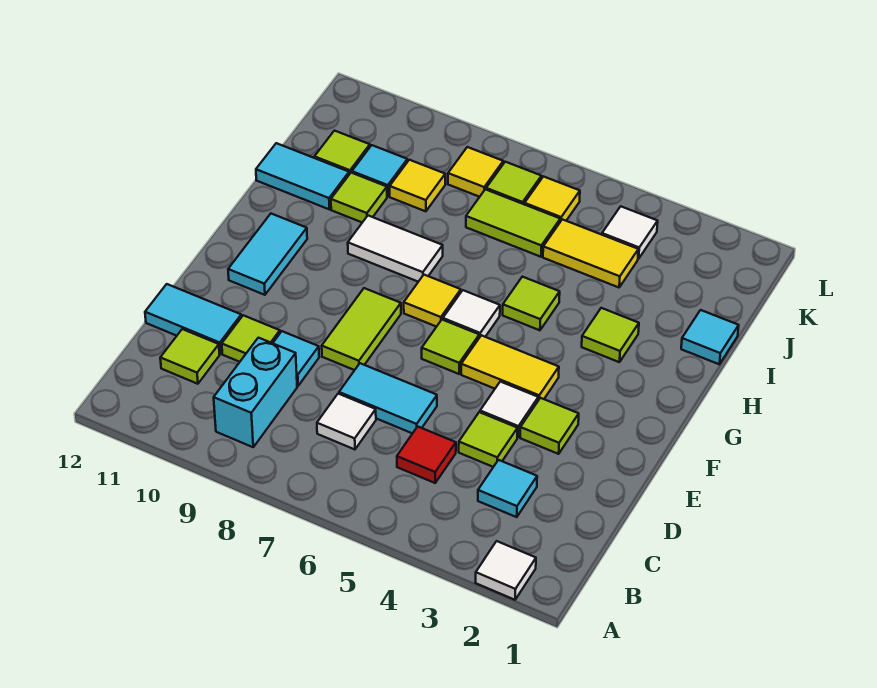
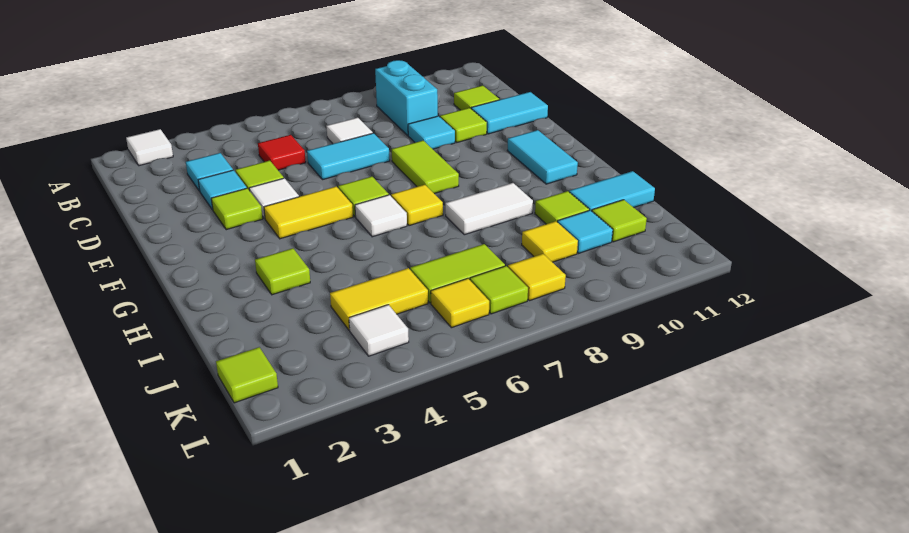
lime tile H5 level 1 -> lime tile K1 level 1
cyan tile I1 level 1 -> cyan tile D3 level 1

